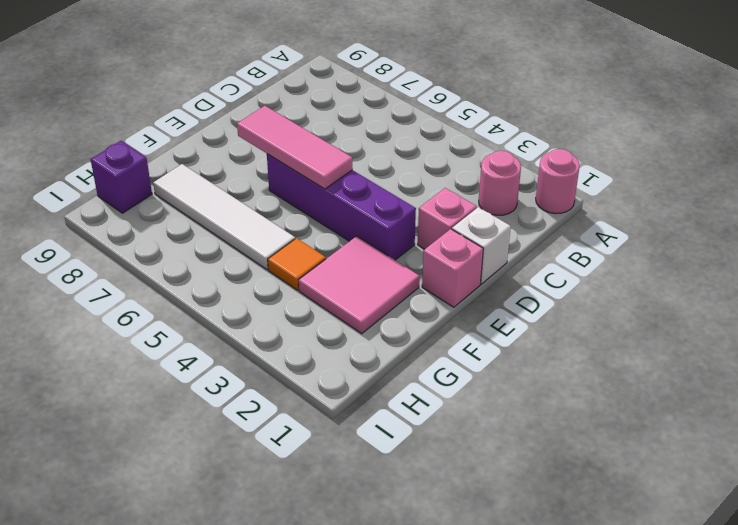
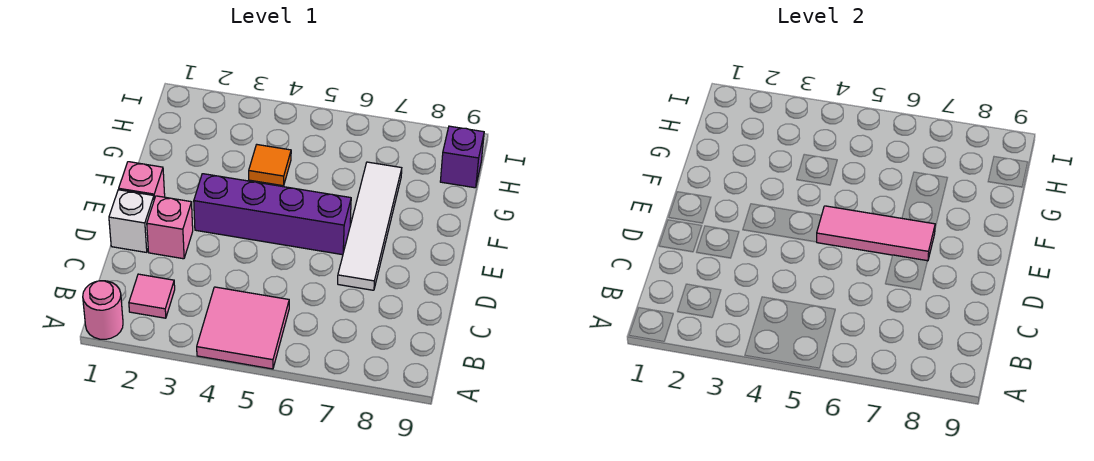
pink round brick B2 level 1 -> pink tile B2 level 1
pink tile F2:G3 level 1 -> pink tile A4:B5 level 1
white tile G5:G8 level 1 -> white tile D7:G7 level 1

